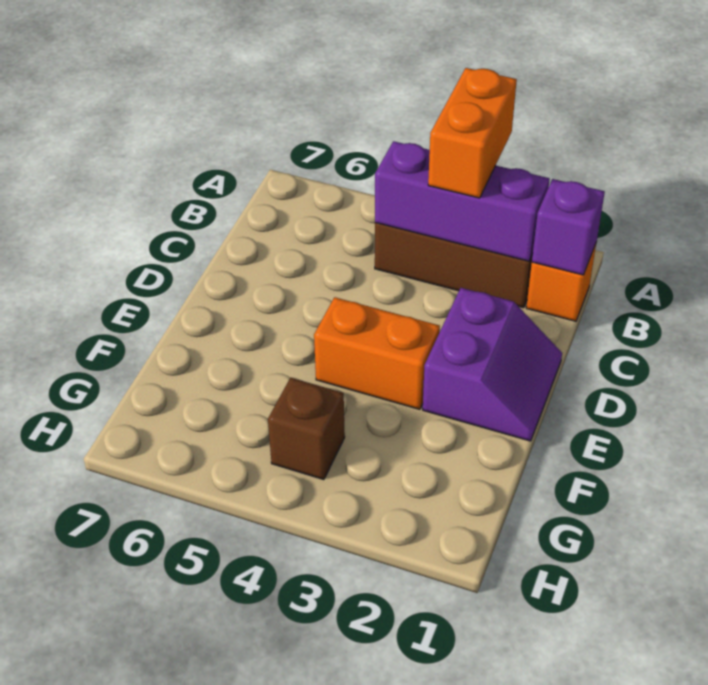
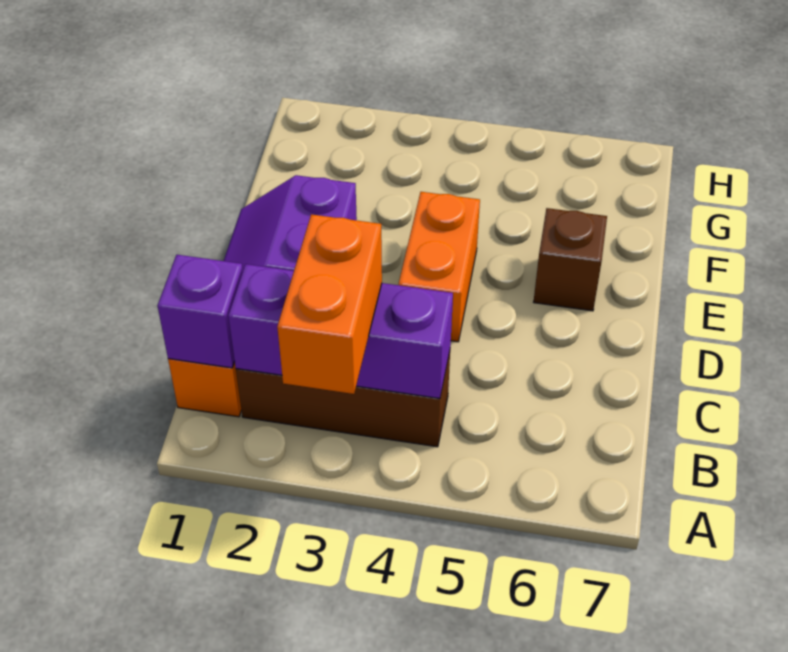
orange brick E3:E4 level 1 -> orange brick D4:E4 level 1
brown brick G4 level 1 -> brown brick E6 level 1

